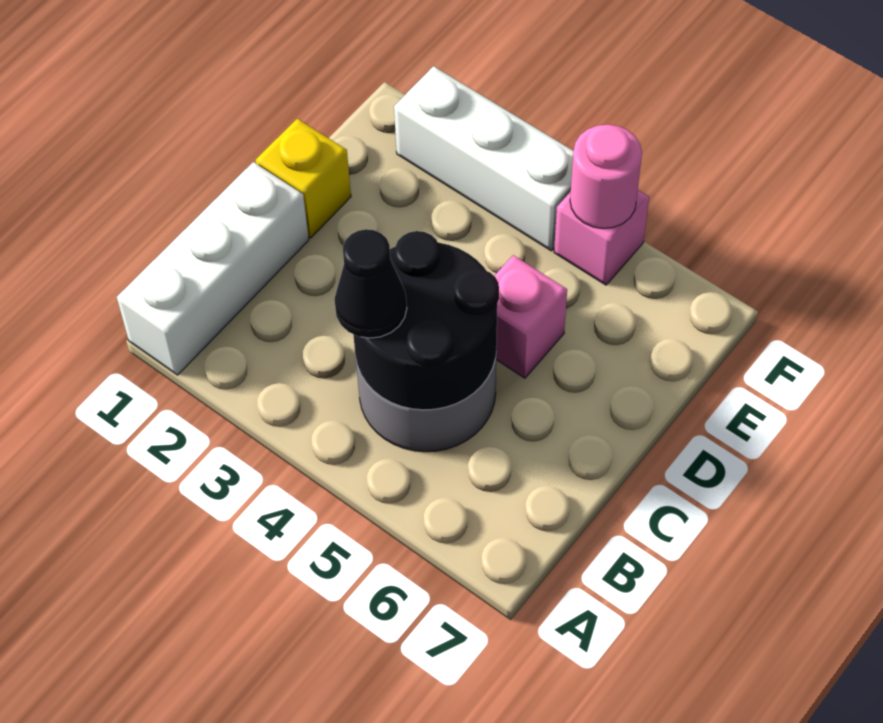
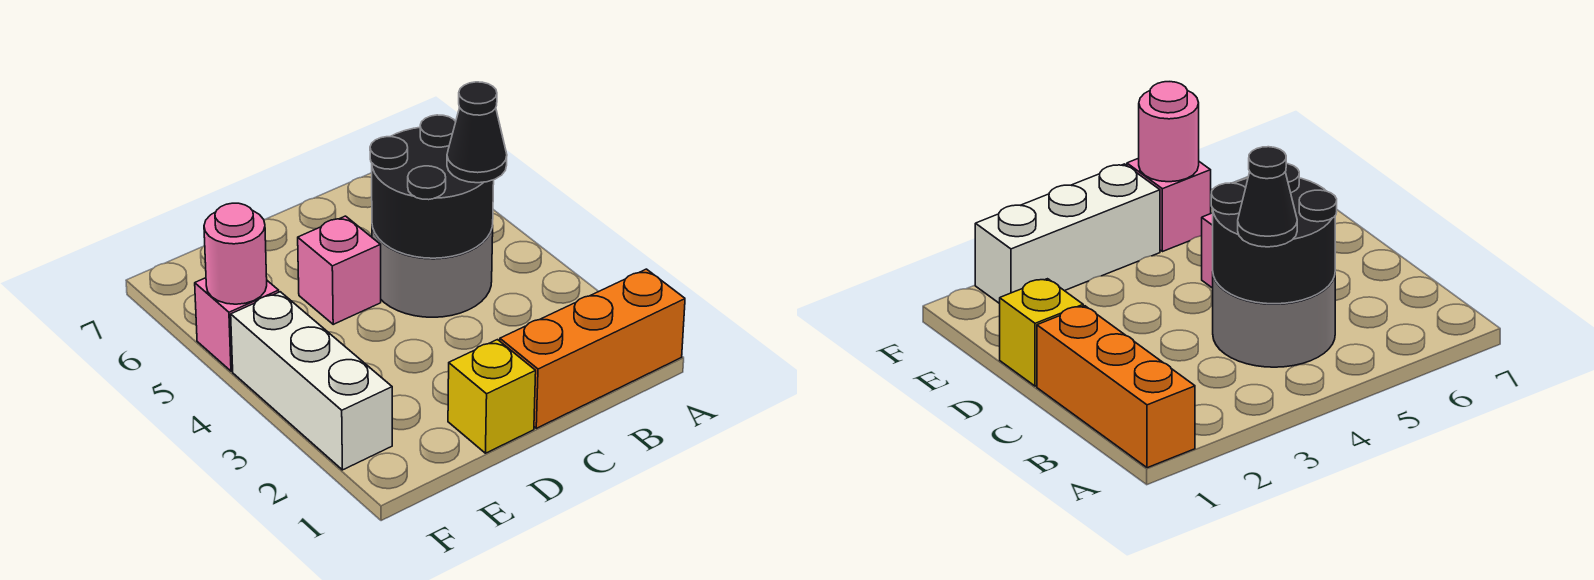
white brick A1:C1 level 1 -> orange brick A1:C1 level 1

